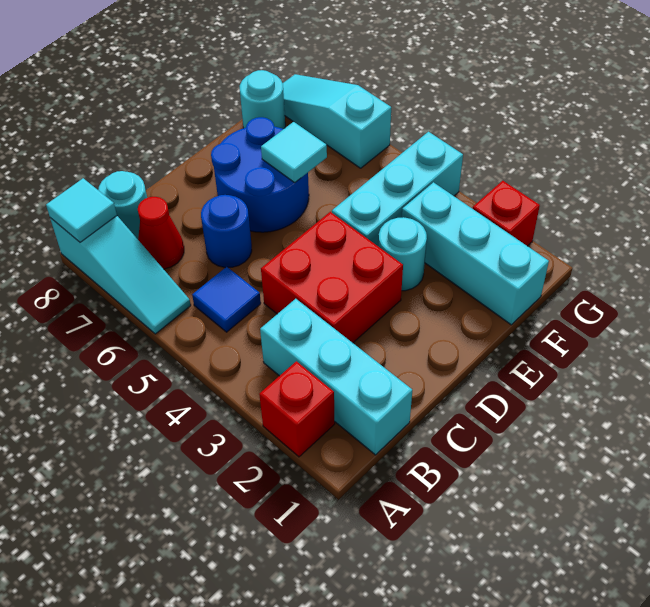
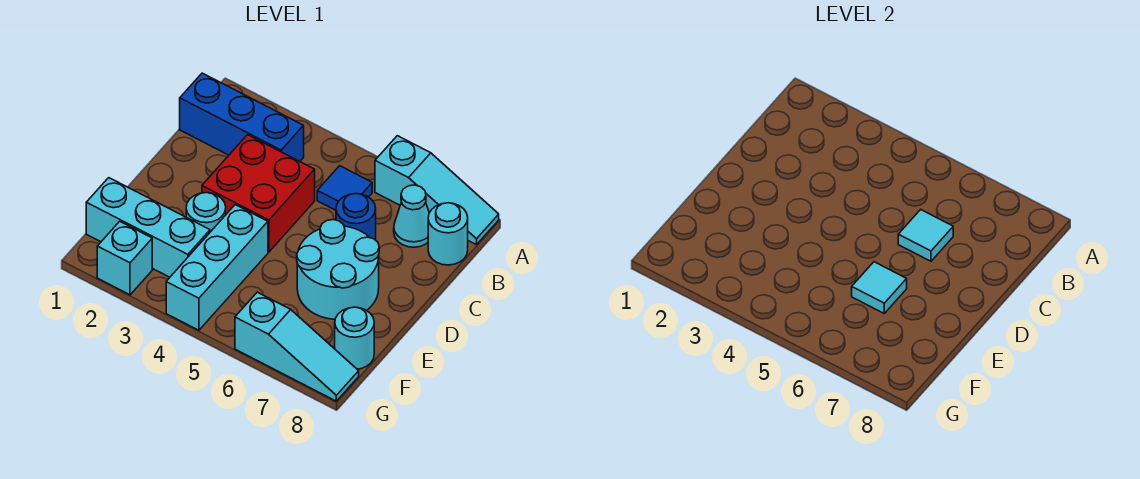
red brick A2 level 1 -> none
cyan slope A6:A8 level 1 top 8 -> cyan slope A6:A8 level 1 top 6
cyan tile A8 level 2 -> cyan tile C6 level 2
cyan brick B1:B3 level 1 -> blue brick B1:B3 level 1
red cone B7 level 1 -> cyan cone B7 level 1
blue round brick D6:E7 level 1 -> cyan round brick D6:E7 level 1
red brick G2 level 1 -> cyan brick G2 level 1

